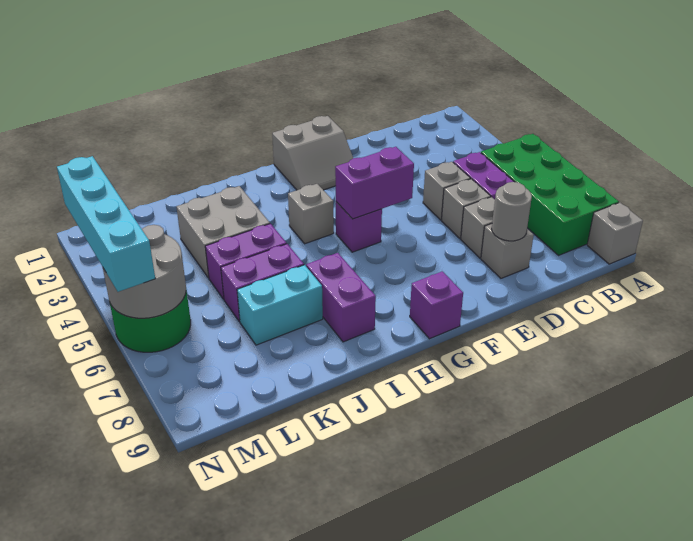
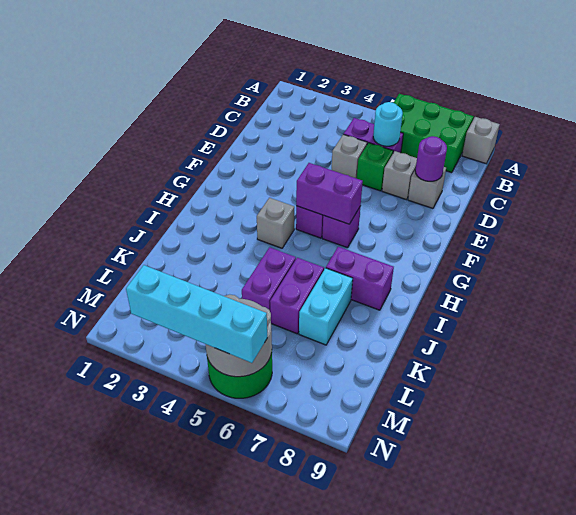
green brick A5:B8 level 1 -> green brick A6:B8 level 1
none -> cyan round brick C6 level 2
grey brick D6 level 1 -> green brick D6 level 1
grey round brick D8 level 2 -> purple round brick D8 level 2
grey slope F1:G2 level 1 top 1 -> none
purple brick F5:G5 level 2 -> purple brick G5:G6 level 2
purple brick G9 level 1 -> purple brick G6 level 1
grey brick J3:K4 level 1 -> none

